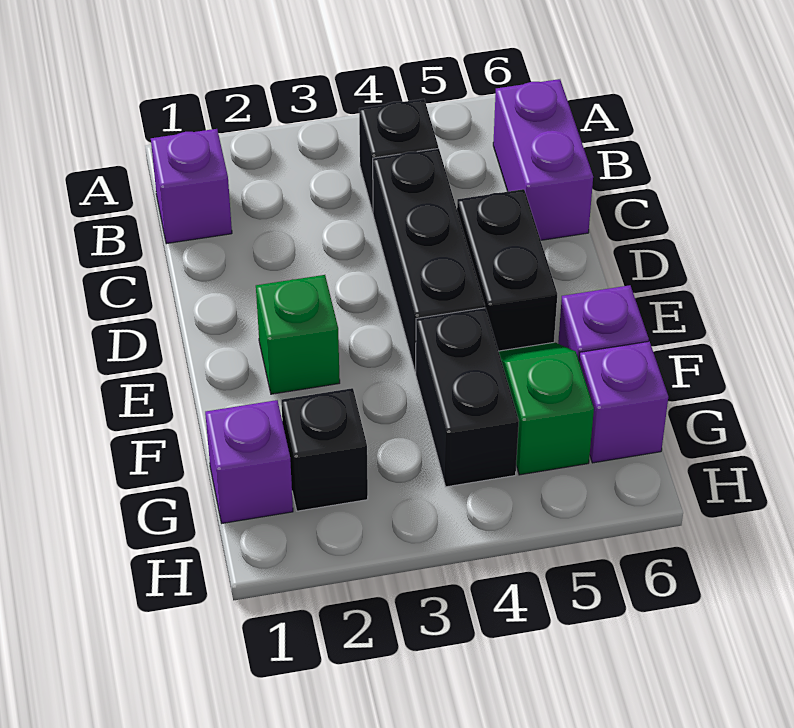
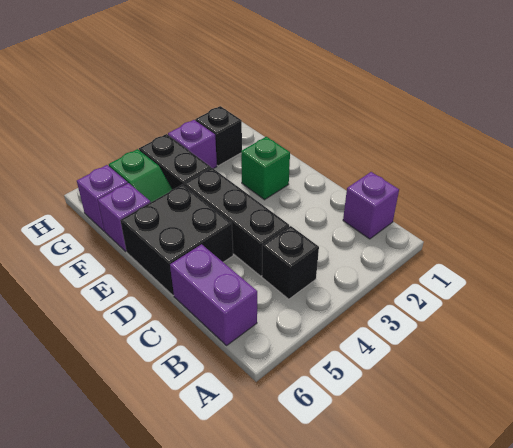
black brick D5:E5 level 1 -> black brick D5:E6 level 1
purple brick G1 level 1 -> purple brick G3 level 1

